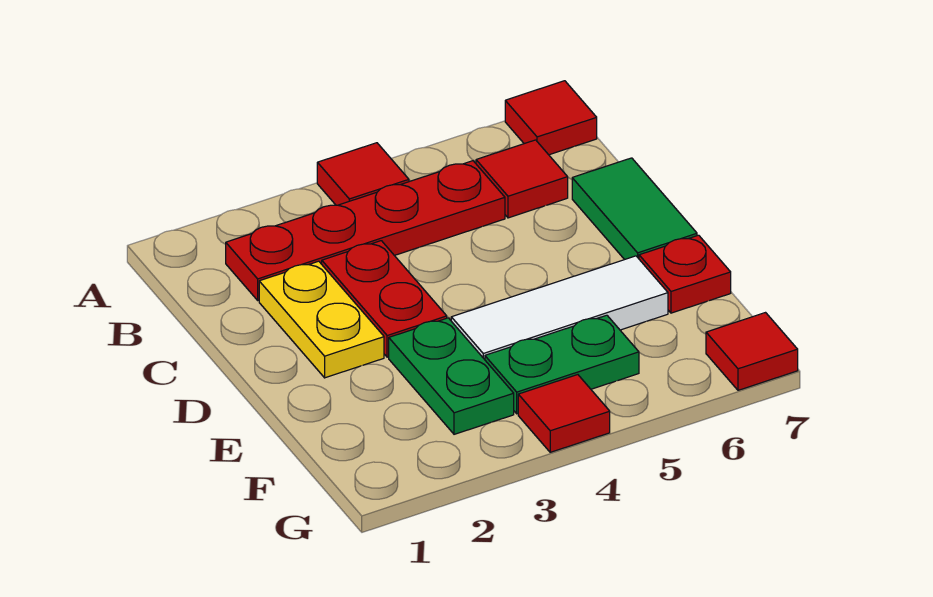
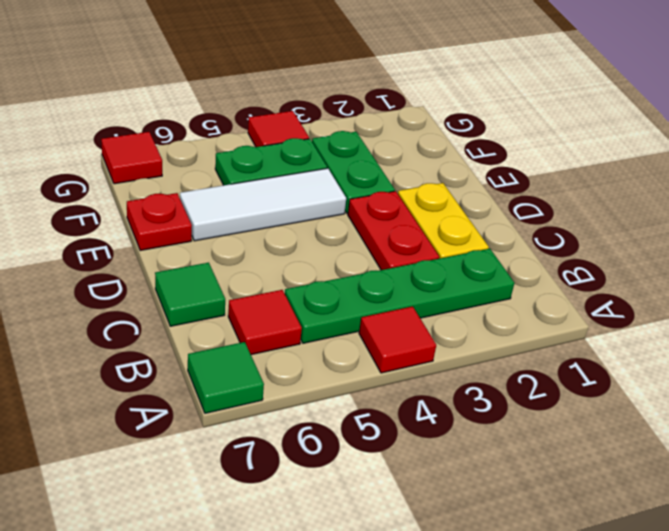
red tile A7 level 1 -> green tile A7 level 1
red plate B2:B5 level 1 -> green plate B2:B5 level 1
green tile C7:D7 level 1 -> green tile C7 level 1

